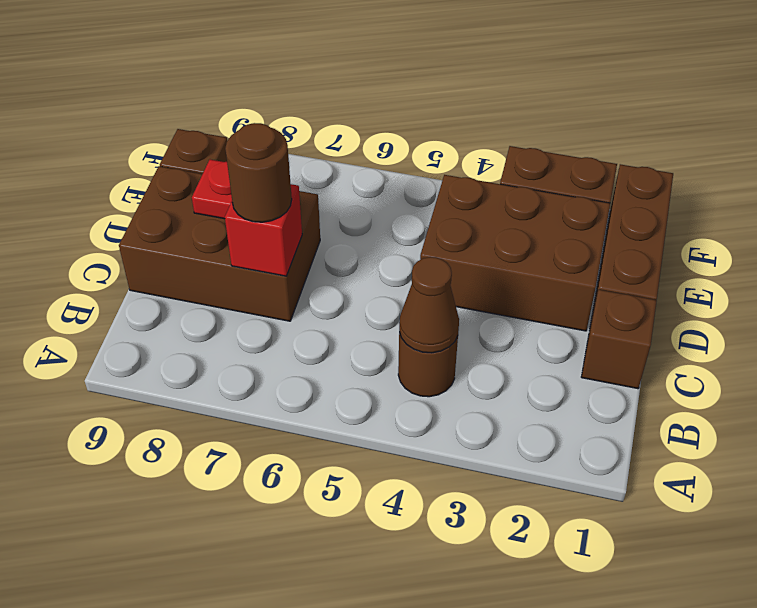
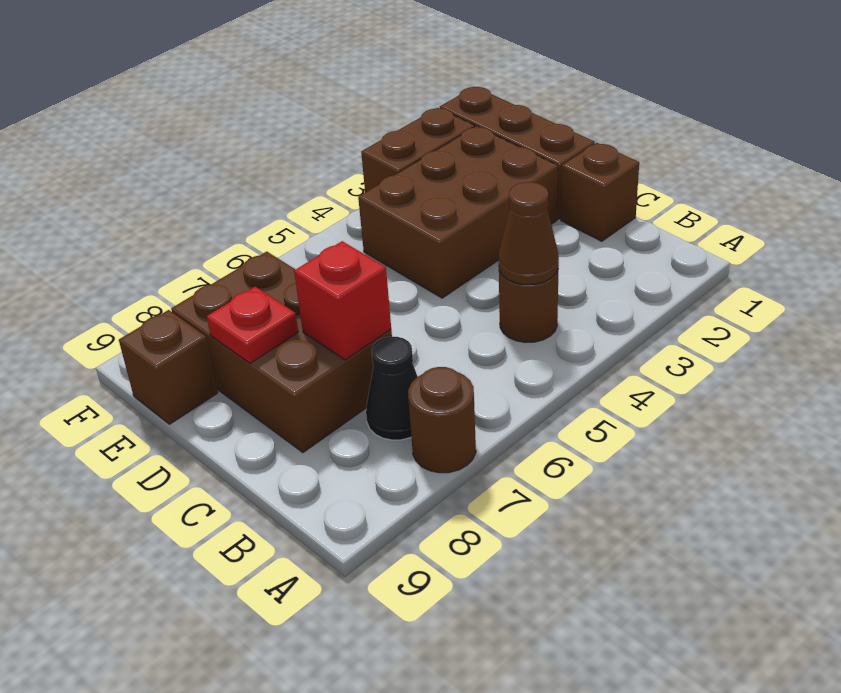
none -> black cone B7 level 1
brown brick C7:D9 level 1 -> brown brick C7:E8 level 1
brown round brick C7 level 3 -> brown round brick A7 level 1

